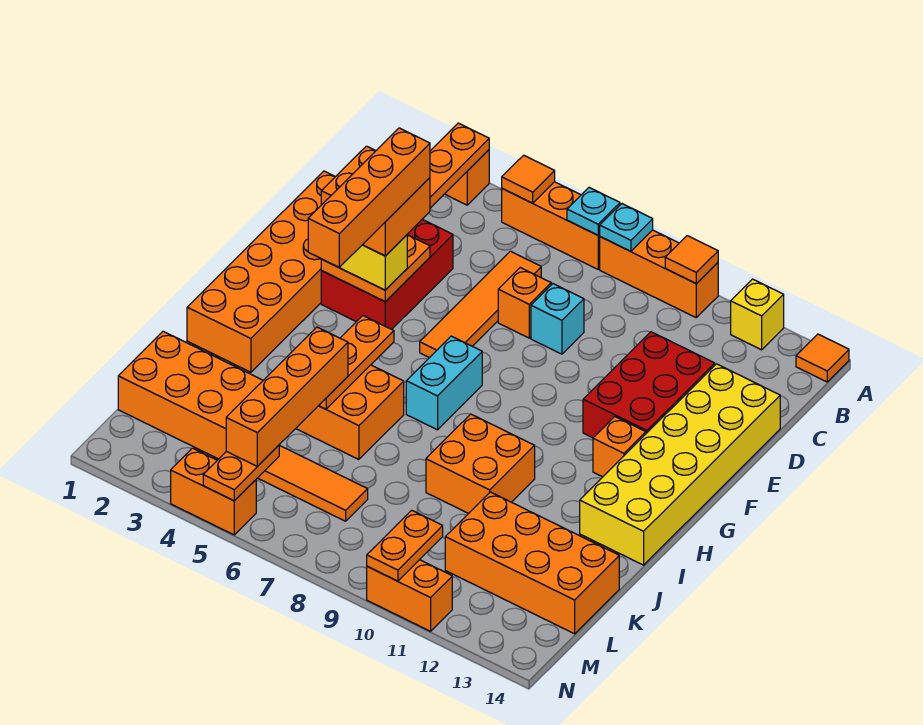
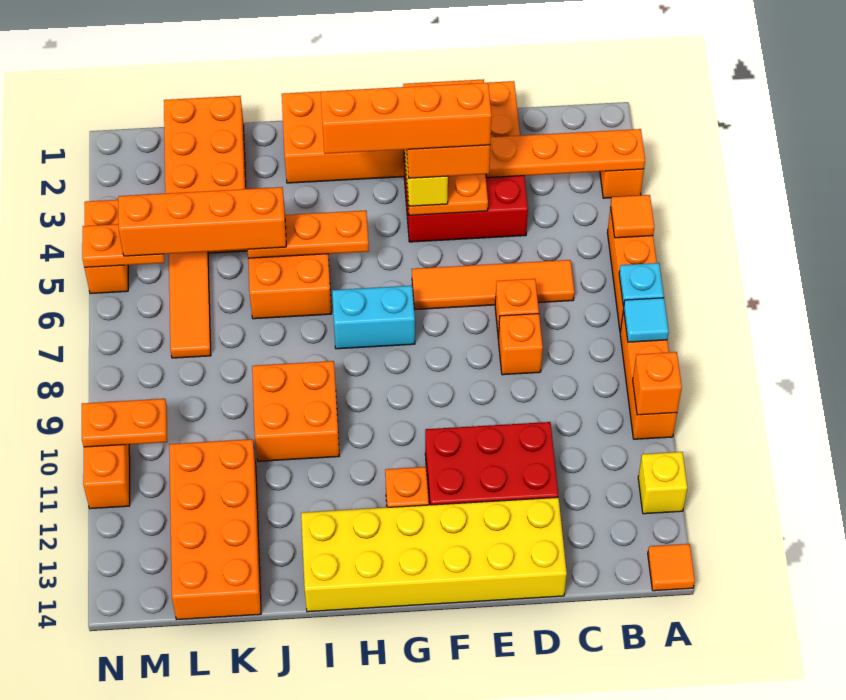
cyan plate A8 level 2 -> cyan tile A8 level 2
orange tile A10 level 2 -> orange brick A10 level 2
cyan brick D8 level 1 -> orange brick D8 level 1

